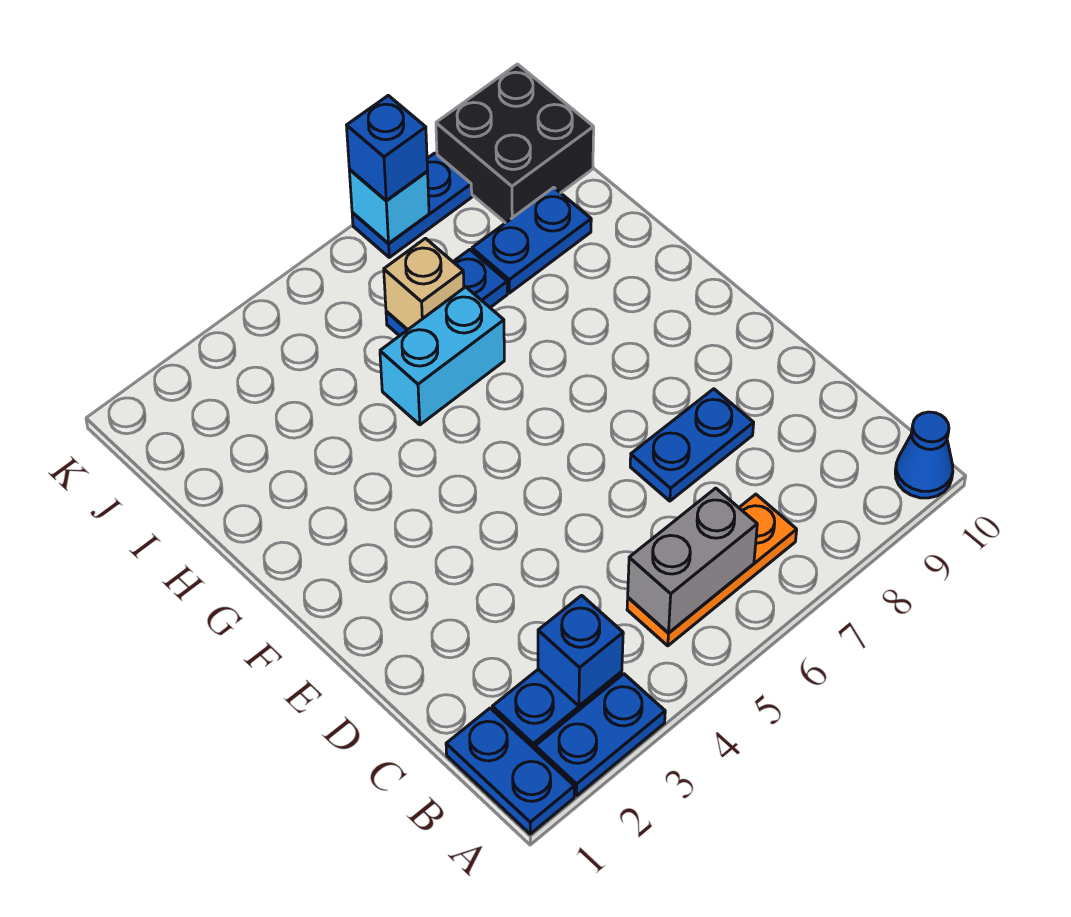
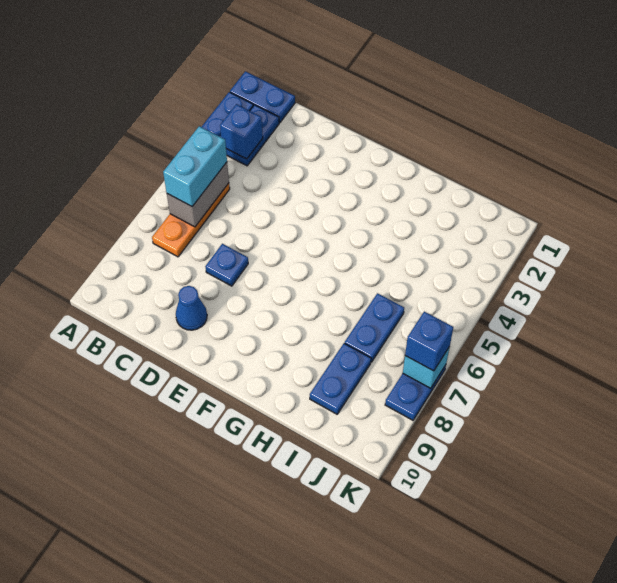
blue cone A10 level 1 -> blue cone D9 level 1
blue plate D7:D8 level 1 -> blue plate D7 level 1
cyan brick H5:H6 level 1 -> cyan brick B5:B6 level 3
tan brick I6 level 2 -> none
black brick J9:K10 level 1 -> none

